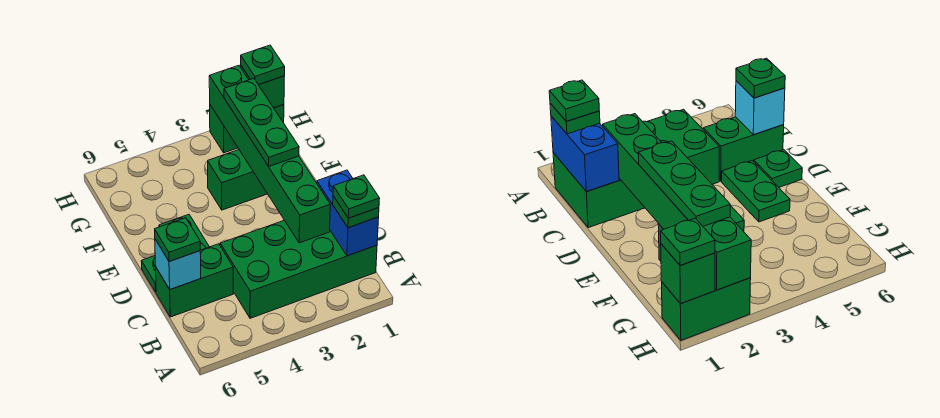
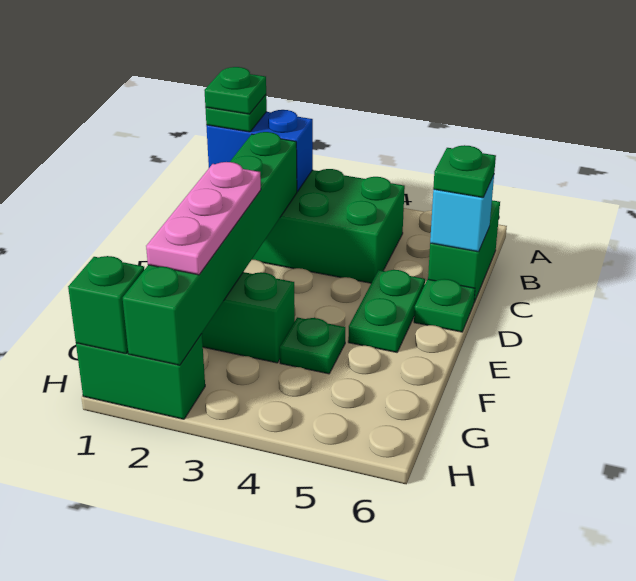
blue brick B1:C1 level 2 -> blue brick B1:B2 level 2
green brick C5:C6 level 1 -> green brick B6:C6 level 1
green plate E2:G2 level 3 -> pink plate E2:G2 level 3
green plate H1 level 3 -> green plate F4 level 1

